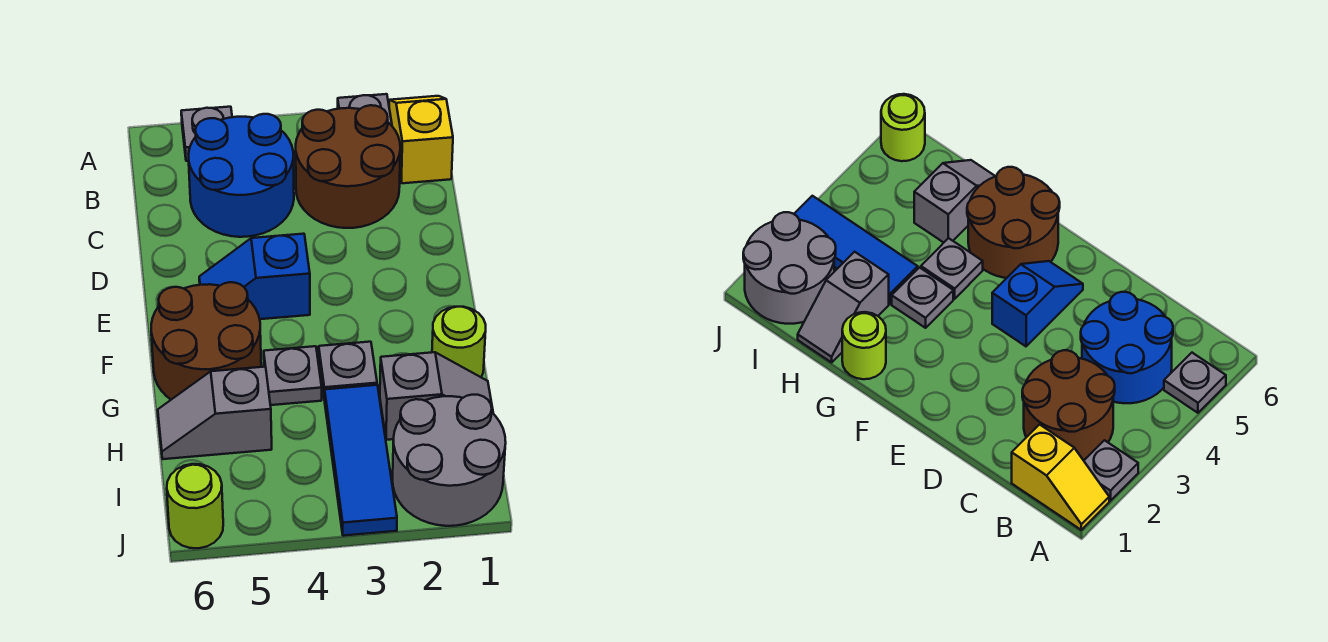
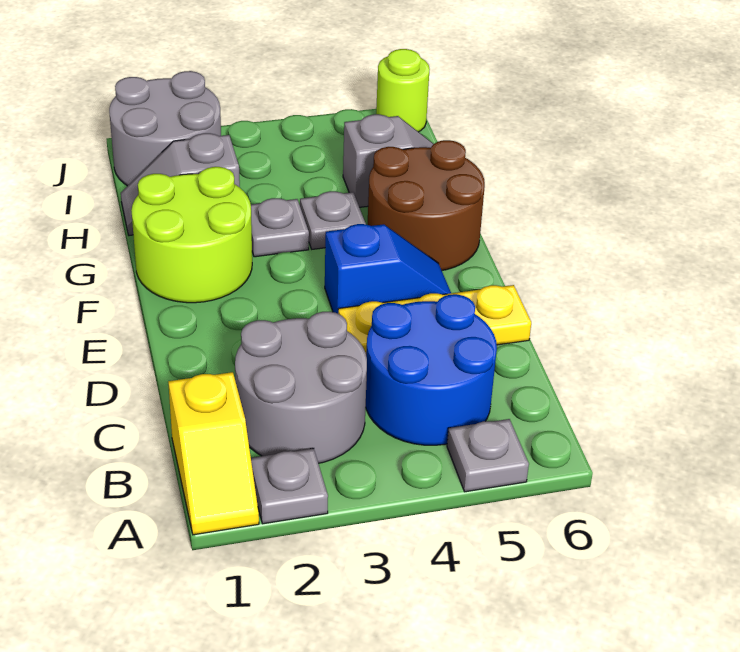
brown round brick B2:C3 level 1 -> grey round brick B2:C3 level 1
none -> yellow plate D4:D6 level 1
lime round brick G1 level 1 -> lime round brick F1:G2 level 1
blue tile H3:J3 level 1 -> none

